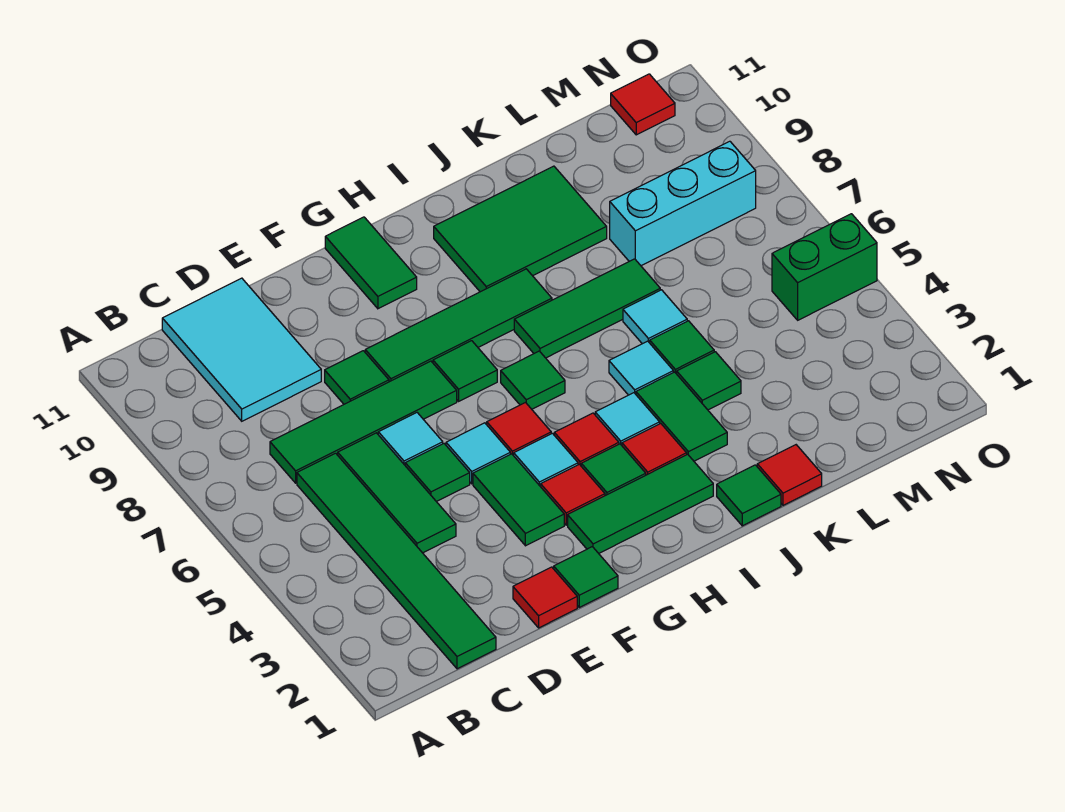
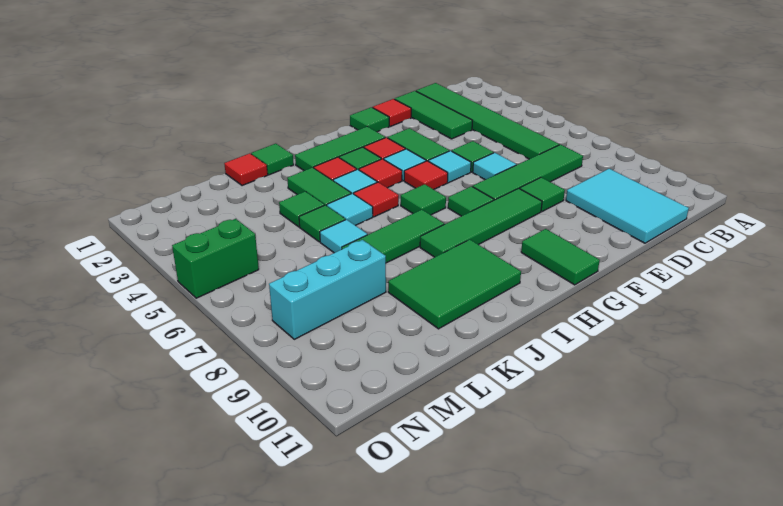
green tile D4:D6 level 1 -> green tile D1:D3 level 1
red tile N11 level 1 -> red tile I5 level 1

